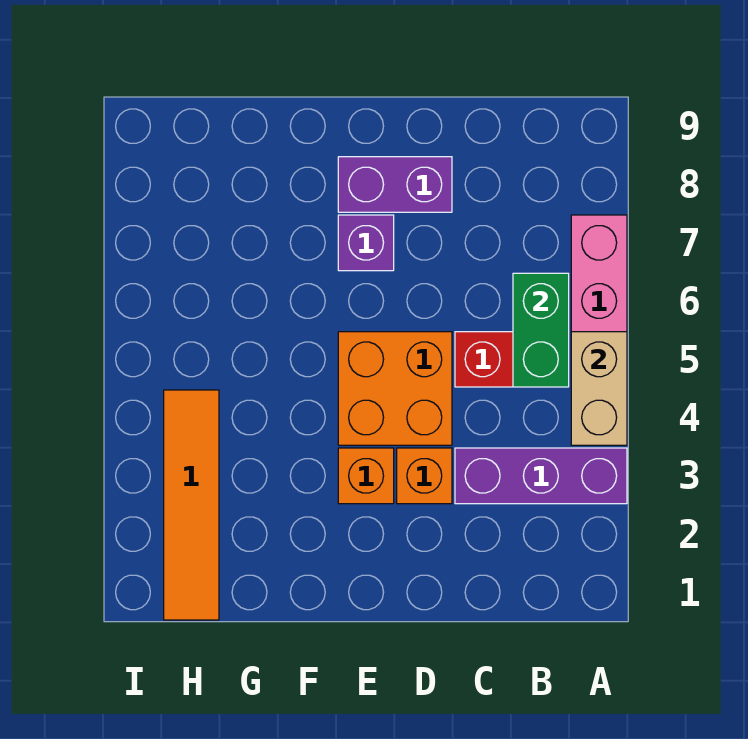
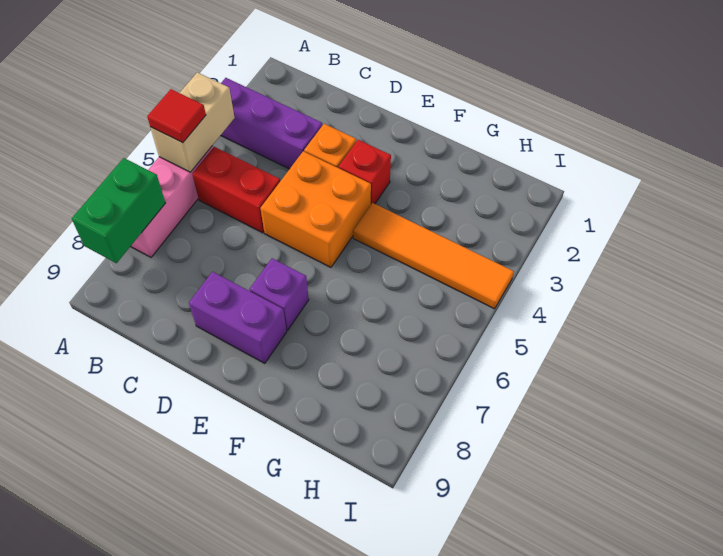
none -> red tile A5 level 3
green brick B5:B6 level 2 -> green brick A7:A8 level 2
orange brick E3 level 1 -> red brick E3 level 1
orange tile H1:H4 level 1 -> orange tile F4:I4 level 1

